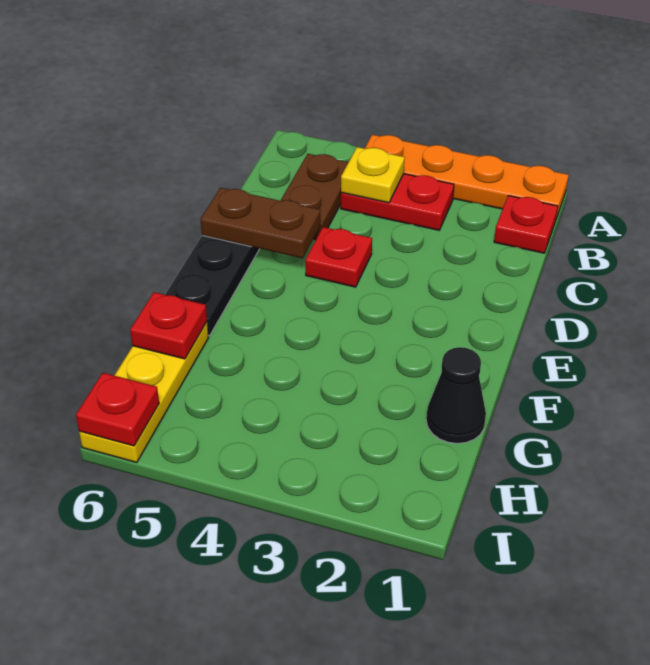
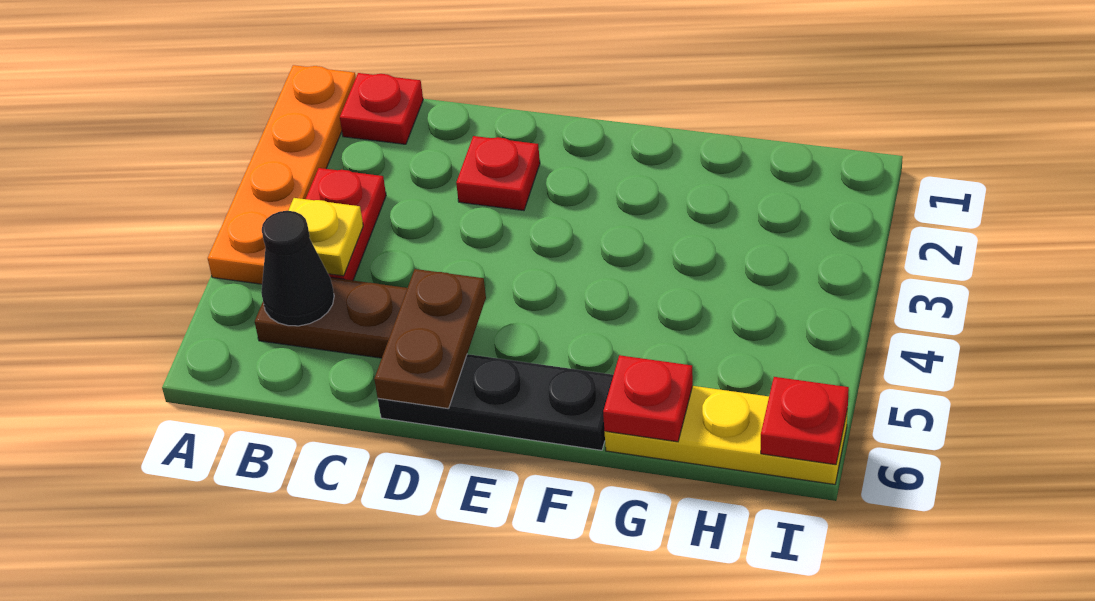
red plate D4 level 1 -> red plate D2 level 1
black cone G1 level 1 -> black cone B5 level 2

